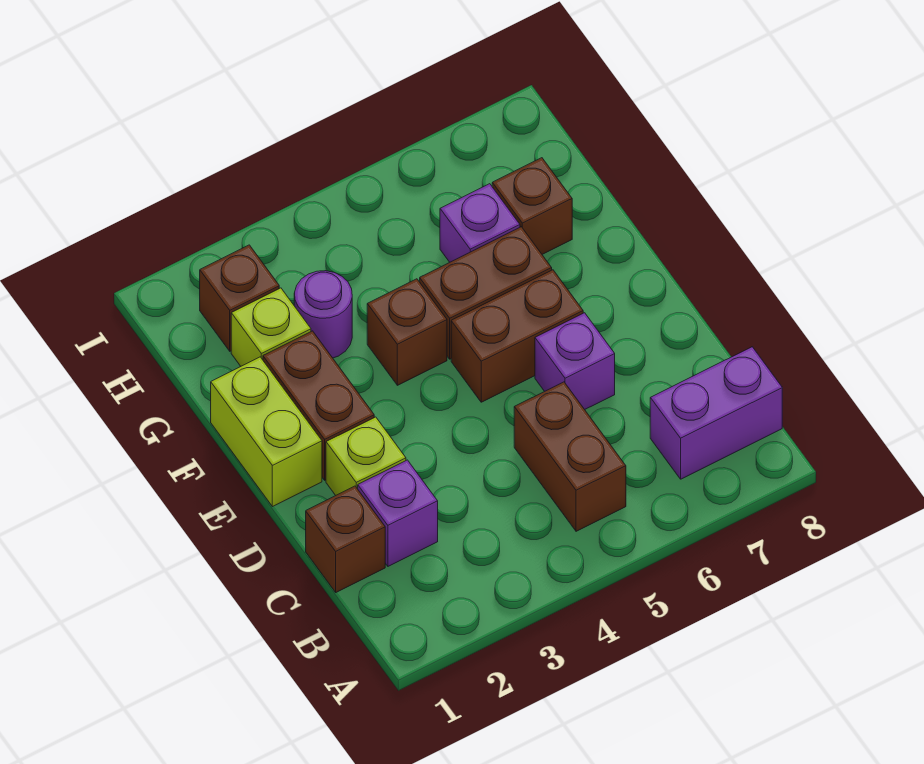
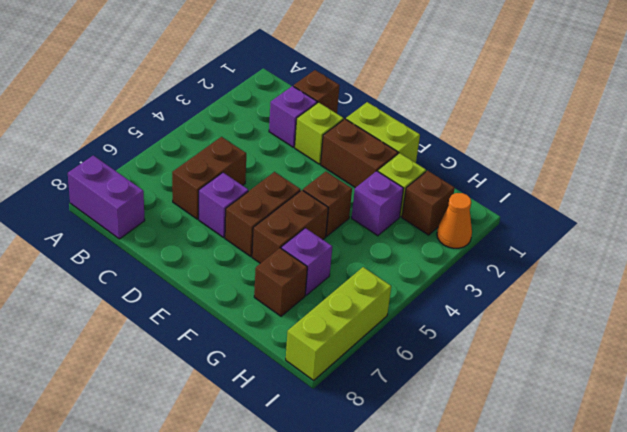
brown brick B5:C5 level 1 -> brown brick C5:C6 level 1
purple brick B7:B8 level 1 -> purple brick A8:B8 level 1
purple round brick G3 level 1 -> purple brick G3 level 1
none -> orange cone I2 level 1
none -> lime brick I6:I8 level 1

